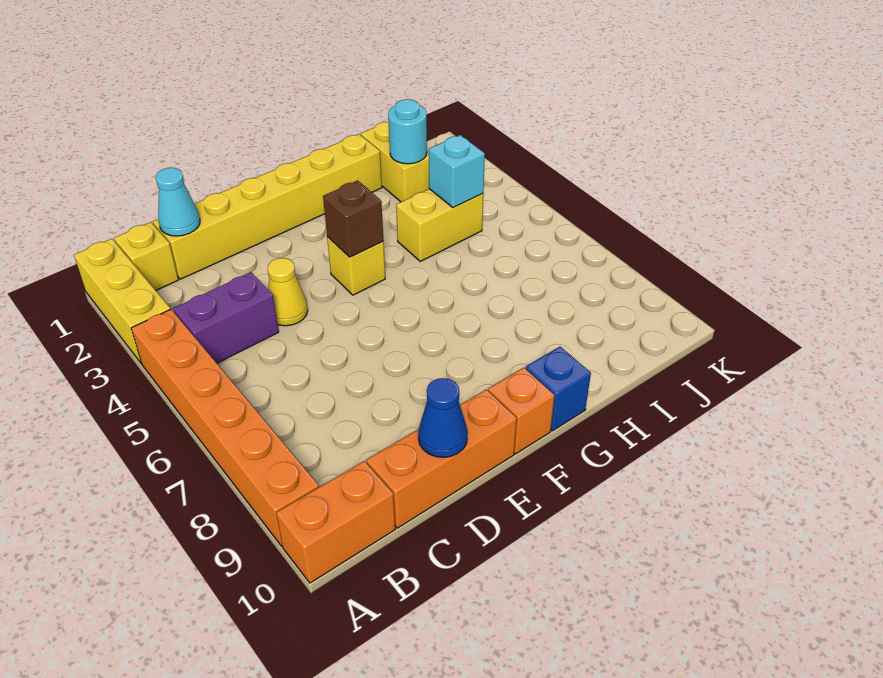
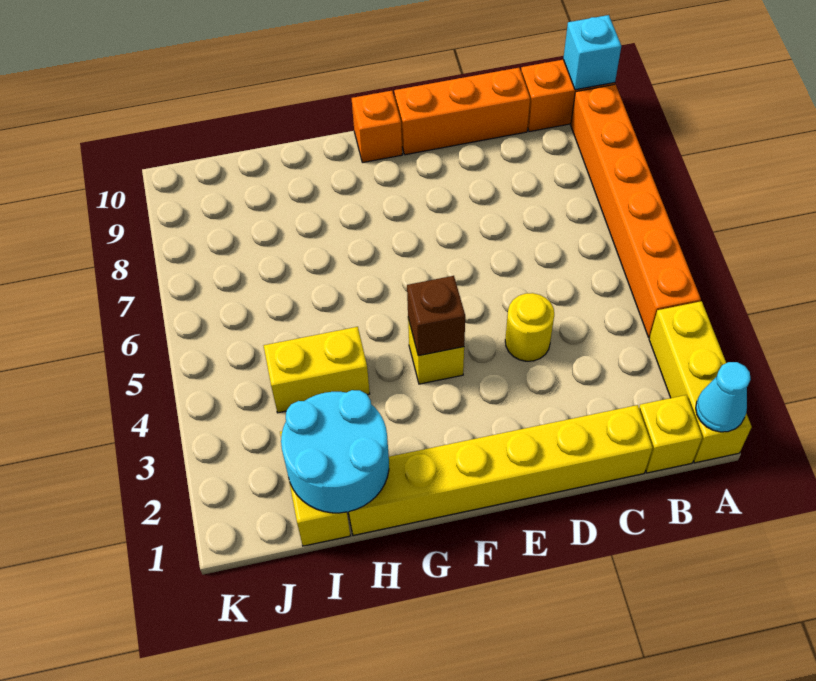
purple brick B4:C4 level 1 -> none
cyan cone C1 level 2 -> cyan cone A1 level 2
yellow cone D4 level 1 -> yellow round brick D4 level 1
blue cone D10 level 2 -> none
blue brick G10 level 1 -> none
cyan round brick I2 level 2 -> cyan round brick H1:I2 level 2
cyan brick I4 level 2 -> cyan brick A10 level 2

